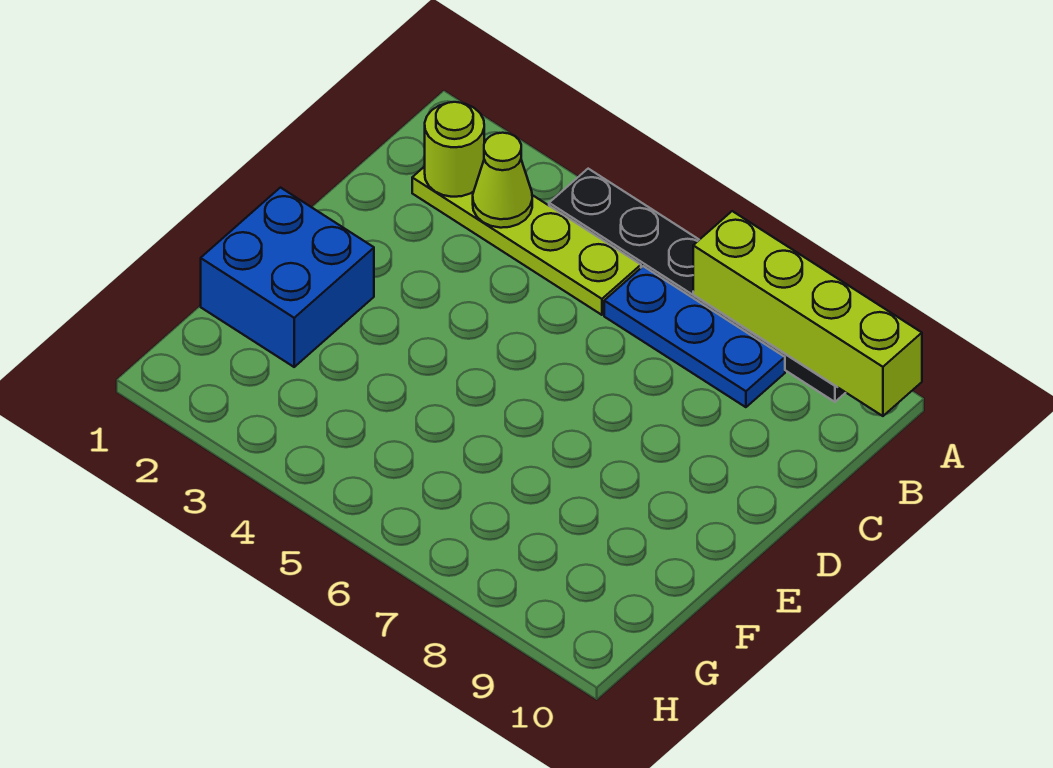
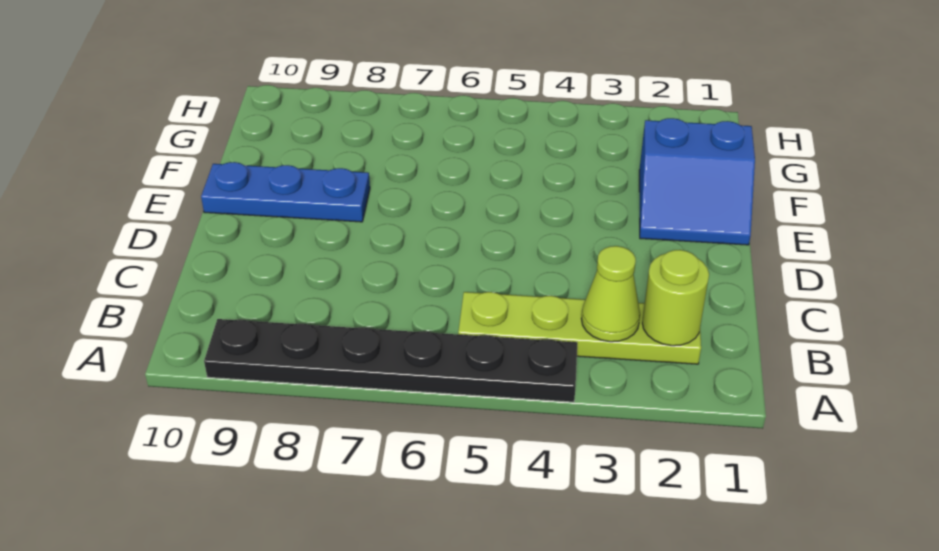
lime brick A7:A10 level 2 -> none
blue plate B6:B8 level 1 -> blue plate E8:E10 level 1
blue brick E1:F2 level 1 -> blue slope E1:F2 level 1 top F

